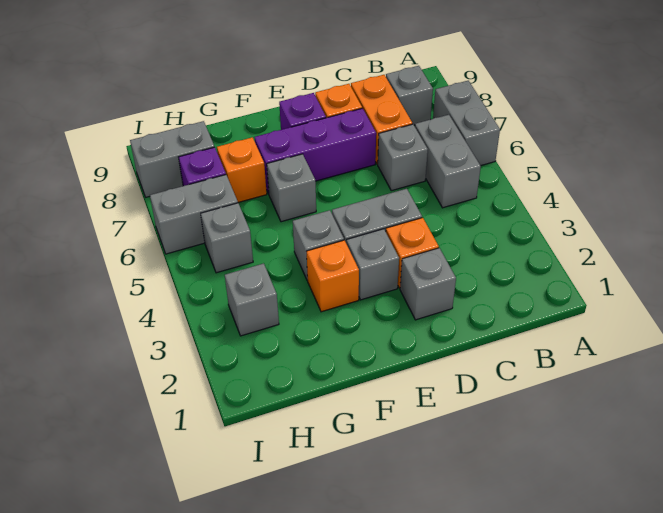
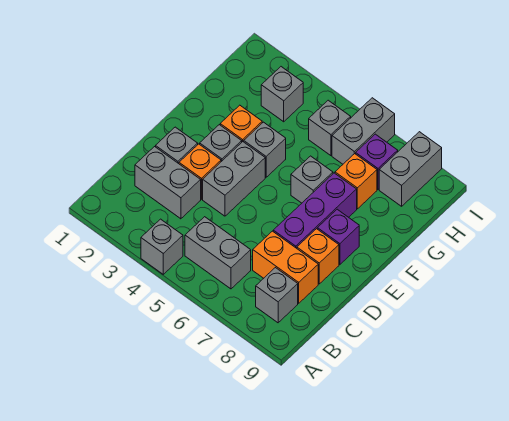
grey brick A6:A7 level 1 -> grey brick C2:C3 level 1
grey brick C6 level 1 -> grey brick A4 level 1

